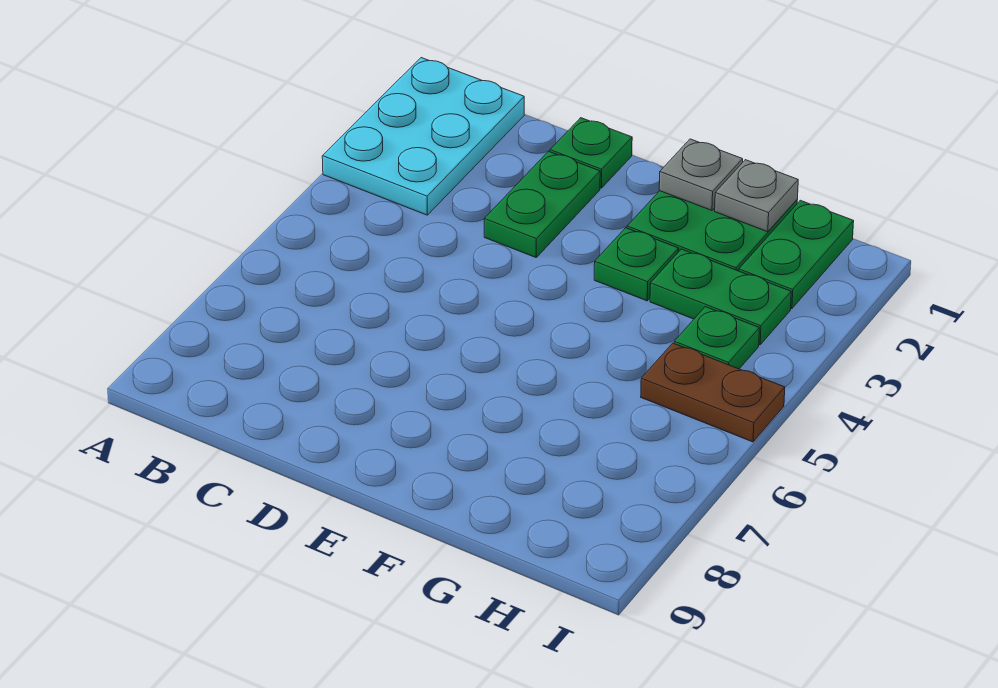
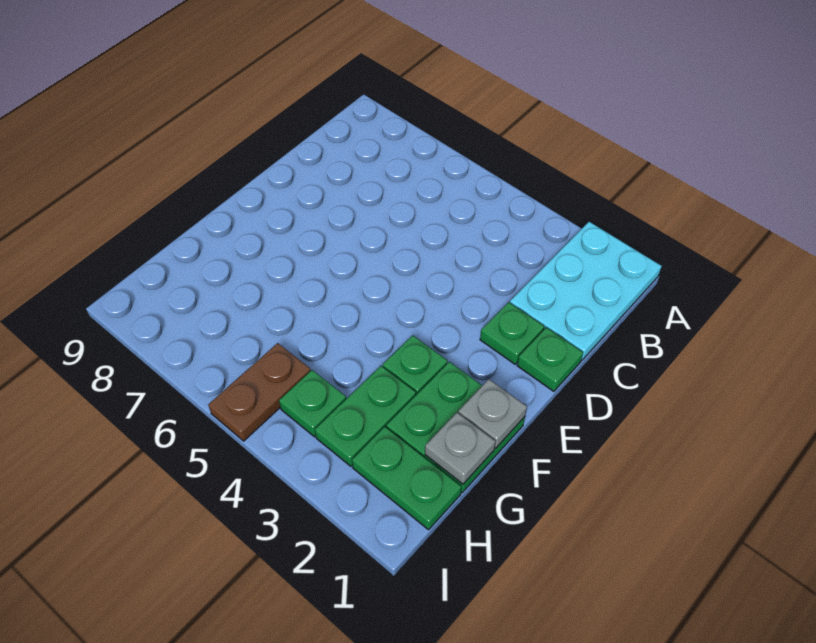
cyan plate A1:B3 level 1 -> cyan plate A1:C2 level 1
green plate D2:D3 level 1 -> green plate D2 level 1

